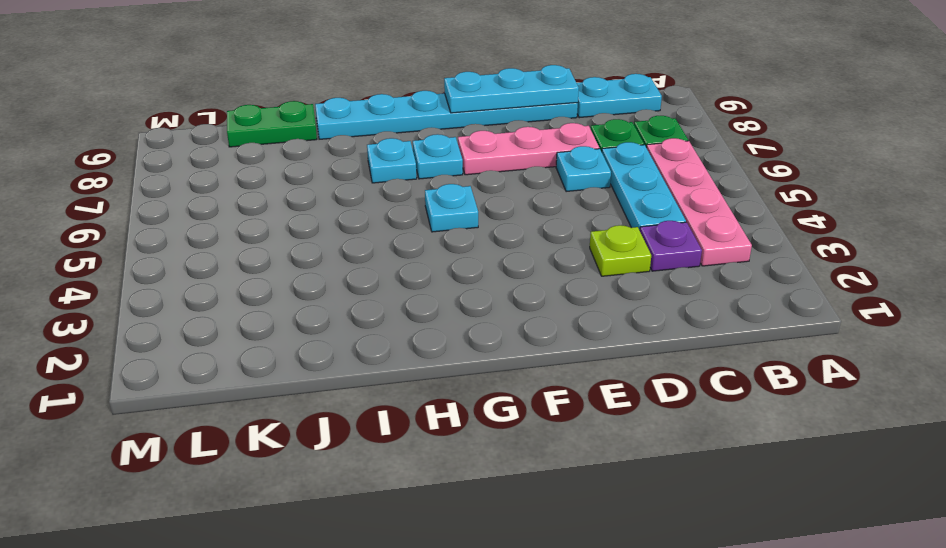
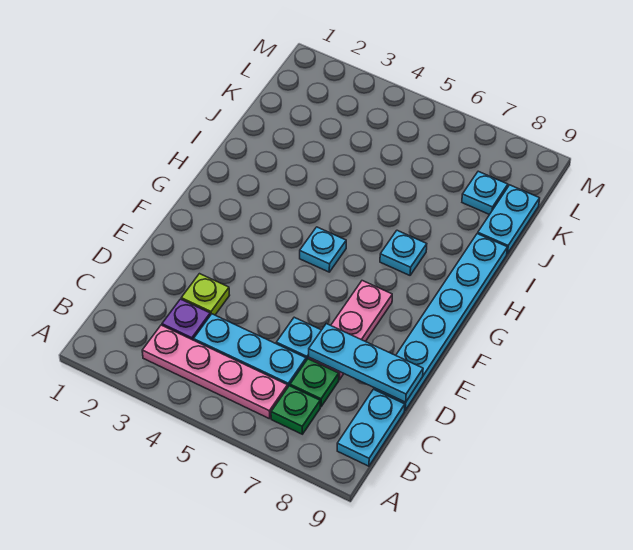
cyan plate D9:F9 level 2 -> cyan plate D7:D9 level 2
cyan plate G7 level 1 -> cyan plate K8 level 1
green plate J9:K9 level 1 -> cyan plate J9:K9 level 1

